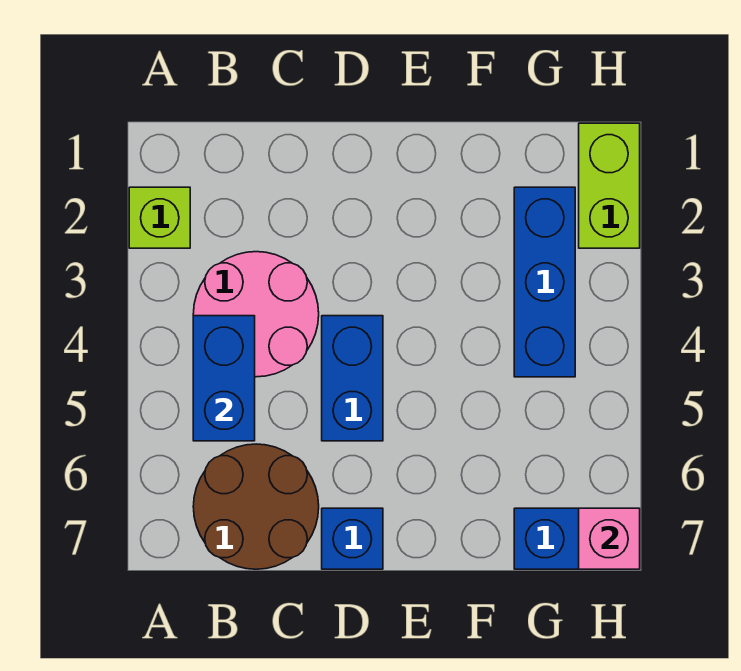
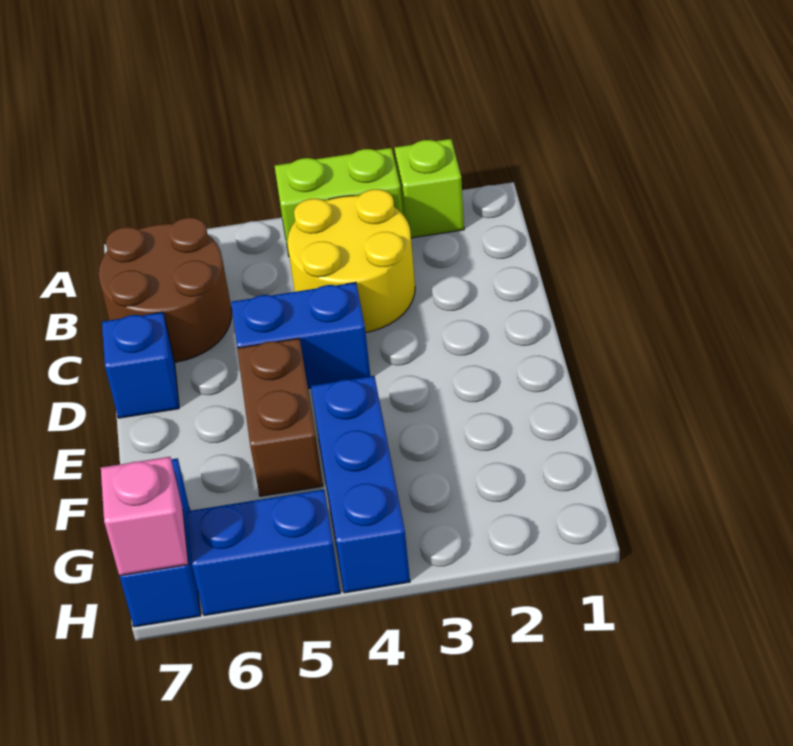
pink round brick B3:C4 level 1 -> yellow round brick B3:C4 level 1
blue brick B4:B5 level 2 -> blue brick H5:H6 level 1
none -> brown brick E5:F5 level 1
blue brick G2:G4 level 1 -> blue brick F4:H4 level 1
lime brick H1:H2 level 1 -> lime brick A3:A4 level 1

